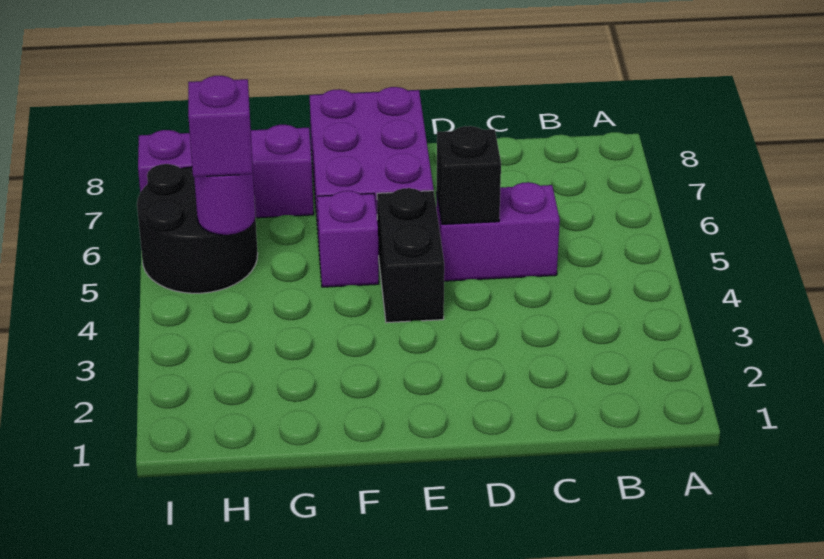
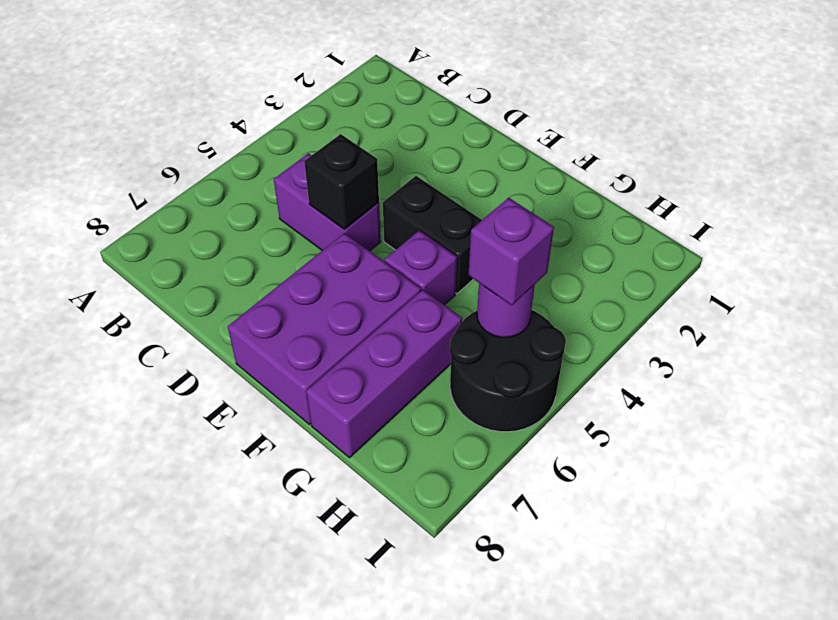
black brick E4:E5 level 1 -> black brick E4:F4 level 1
purple brick G7:I7 level 1 -> purple brick G6:G8 level 1

